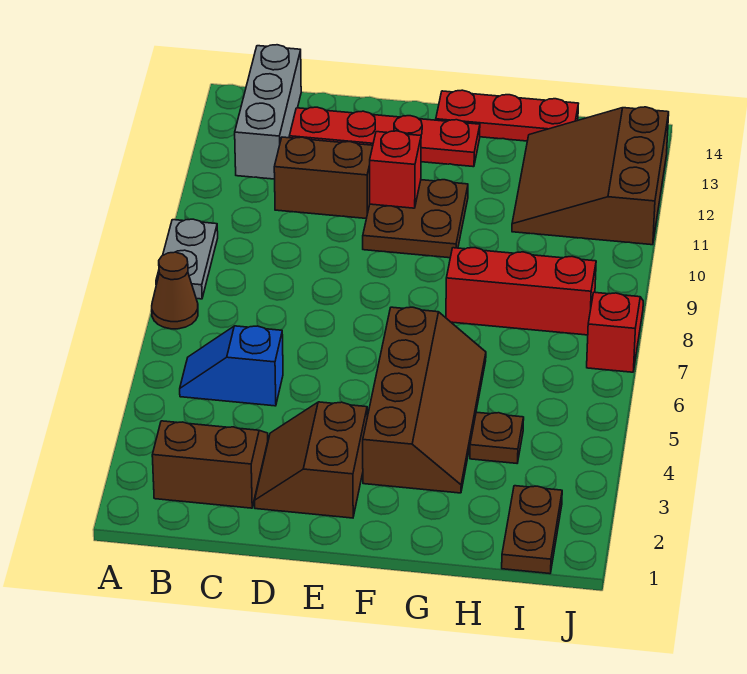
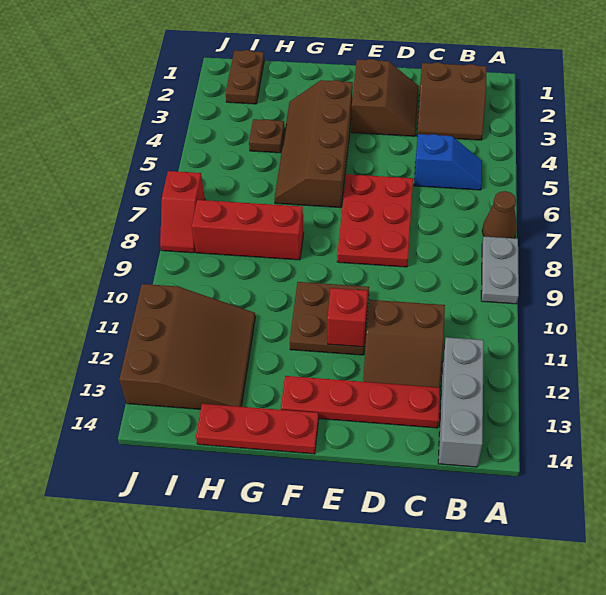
none -> red plate D6:E8 level 1

